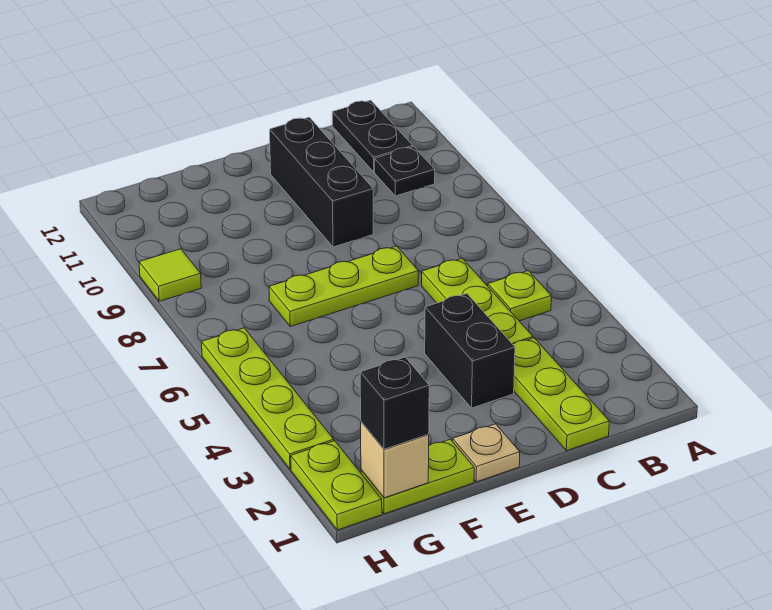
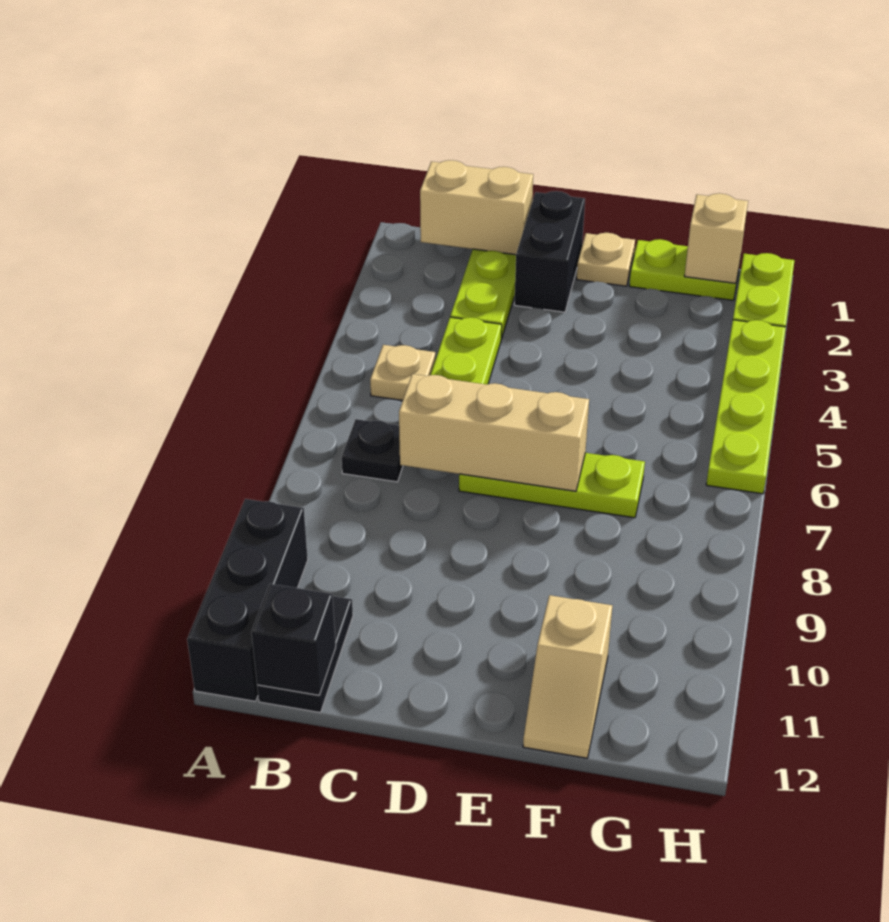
none -> tan brick B1:C1 level 2
lime plate B5 level 1 -> tan plate B5 level 1
black plate B10 level 1 -> black plate B7 level 1
none -> tan brick C7:E7 level 2
black brick D3:D4 level 1 -> black brick D1:D2 level 1
black brick D9:D11 level 1 -> black brick A10:A12 level 1
none -> tan slope F11:F12 level 1 top 11
black brick G1 level 3 -> black brick B12 level 2
lime tile H9 level 1 -> none

